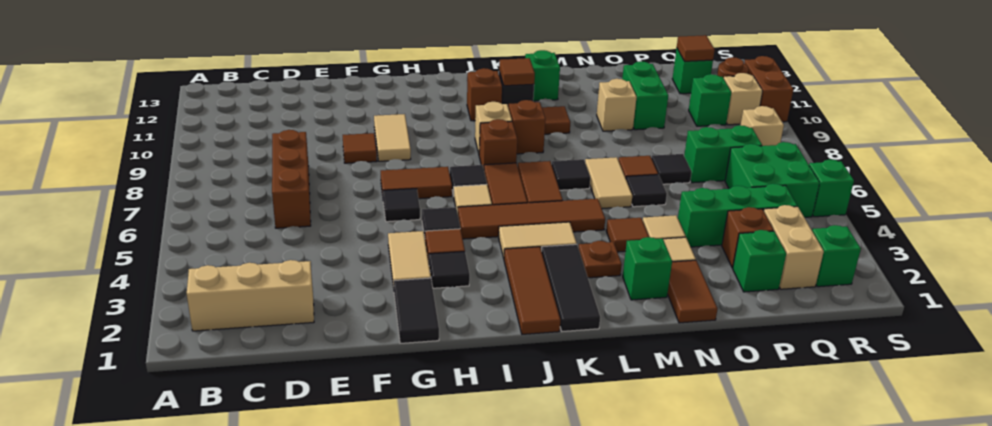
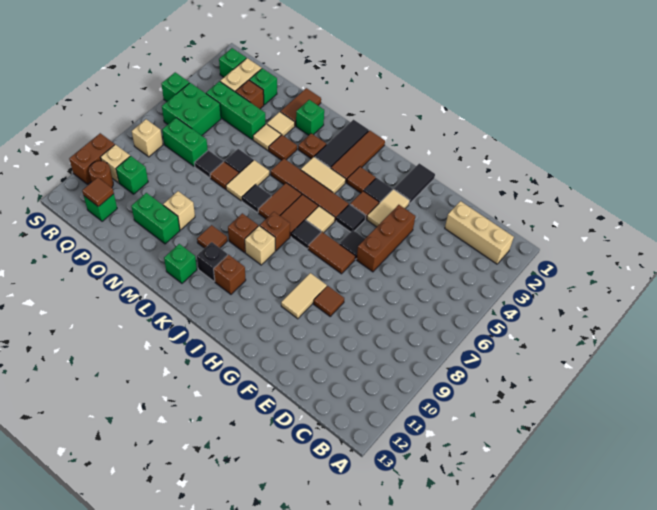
brown brick D6:D8 level 1 -> brown brick F4:F6 level 1
brown tile K11 level 2 -> brown tile I3 level 1
green brick O10:O11 level 1 -> green brick N11:O11 level 1

